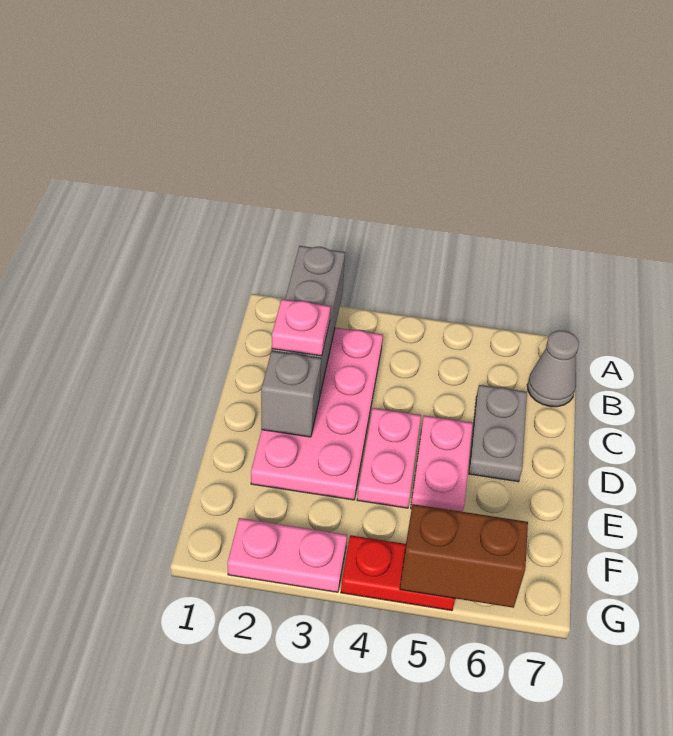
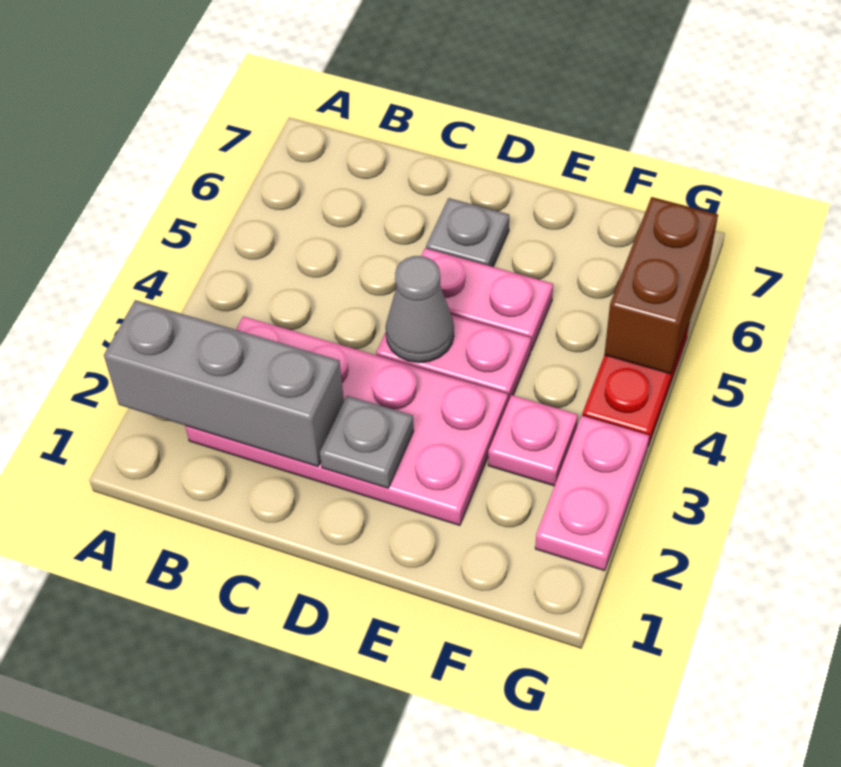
grey cone B7 level 1 -> grey cone D4 level 2
pink plate C2 level 3 -> pink plate F3 level 1
grey plate C6:D6 level 1 -> grey plate D6 level 1
grey brick D2 level 2 -> grey plate D2 level 2

